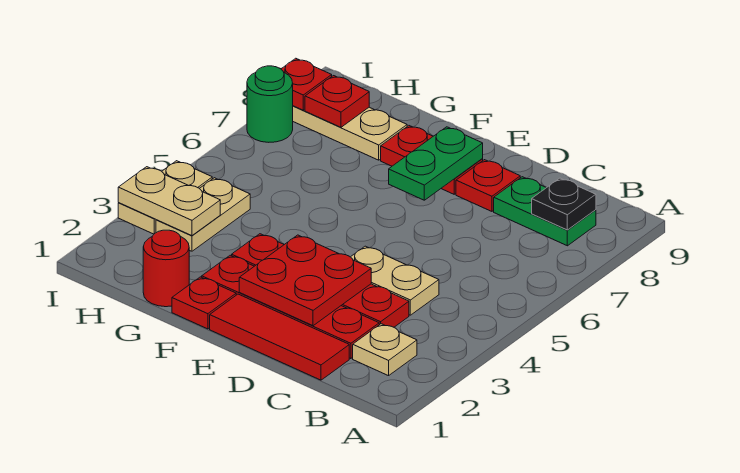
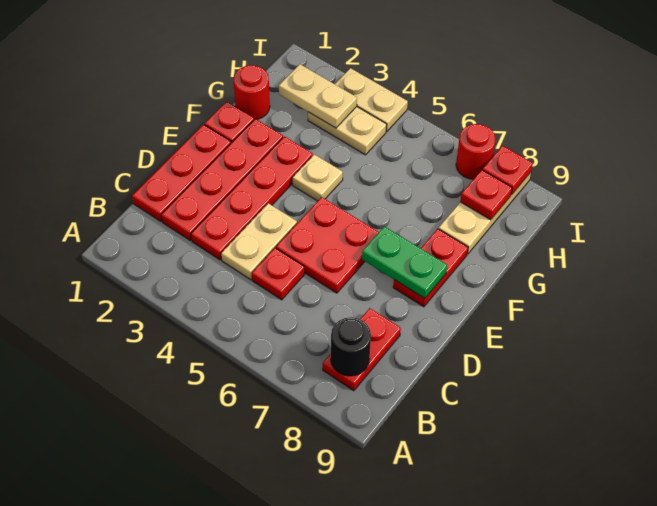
tan plate B2 level 1 -> tan plate F4 level 1
green plate B8:C8 level 1 -> red plate B8:C8 level 1
black plate B8 level 2 -> black round brick B8 level 2
red tile C1:E1 level 1 -> red plate C1:E1 level 1
red plate D2:E3 level 2 -> red plate D5:E6 level 1
red plate D8 level 1 -> red plate C5 level 1
tan plate H3:I3 level 2 -> tan plate H2:H3 level 2
green round brick I7 level 1 -> red round brick I7 level 1

